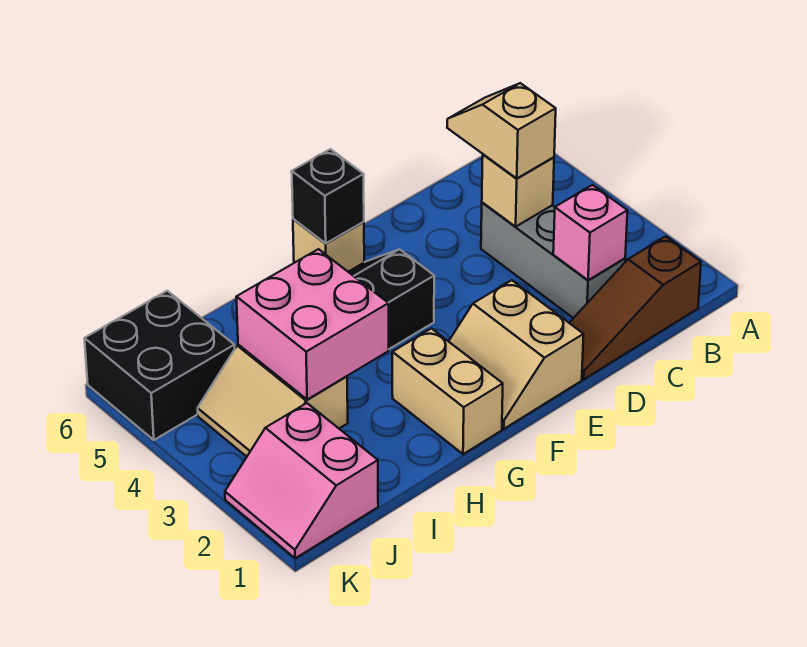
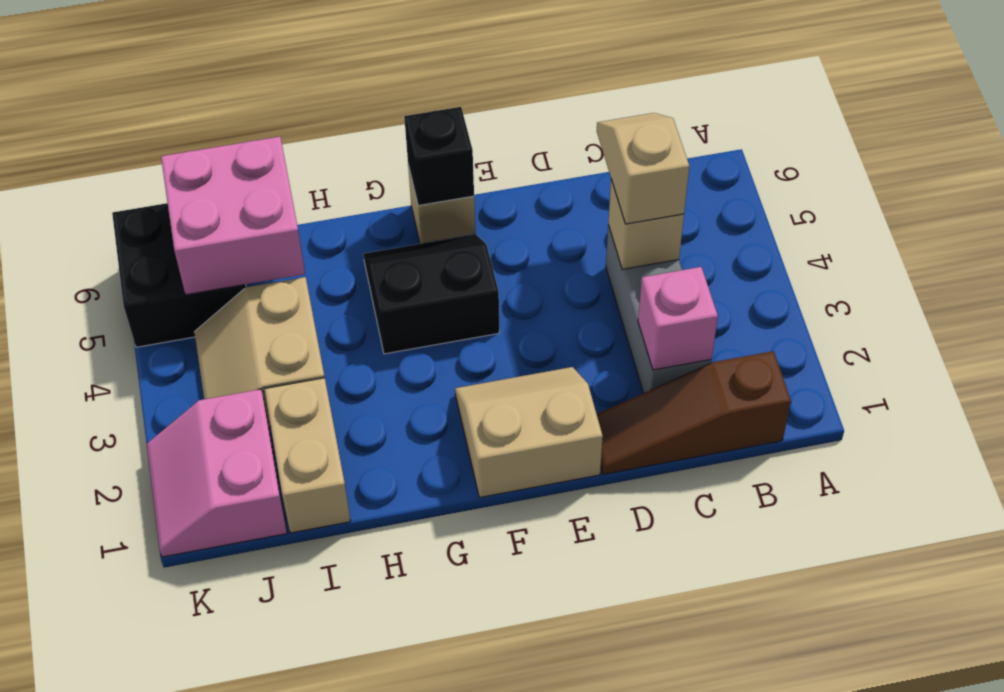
tan slope E1:F2 level 1 top E -> tan slope E1:F2 level 1 top 1
tan brick G1:G2 level 1 -> tan brick I1:I2 level 1
pink brick H3:I4 level 2 -> pink brick I5:J6 level 2

